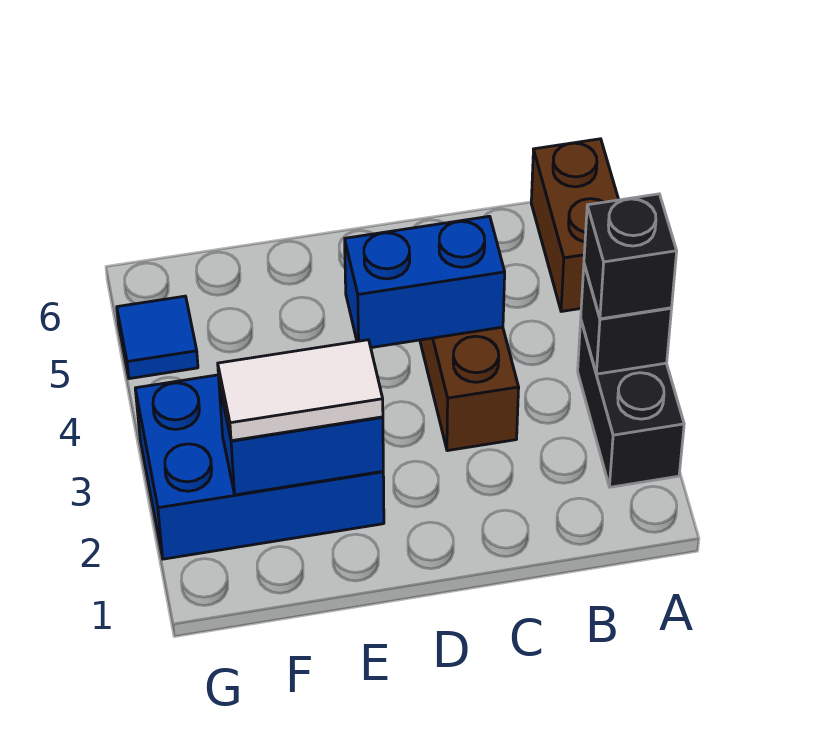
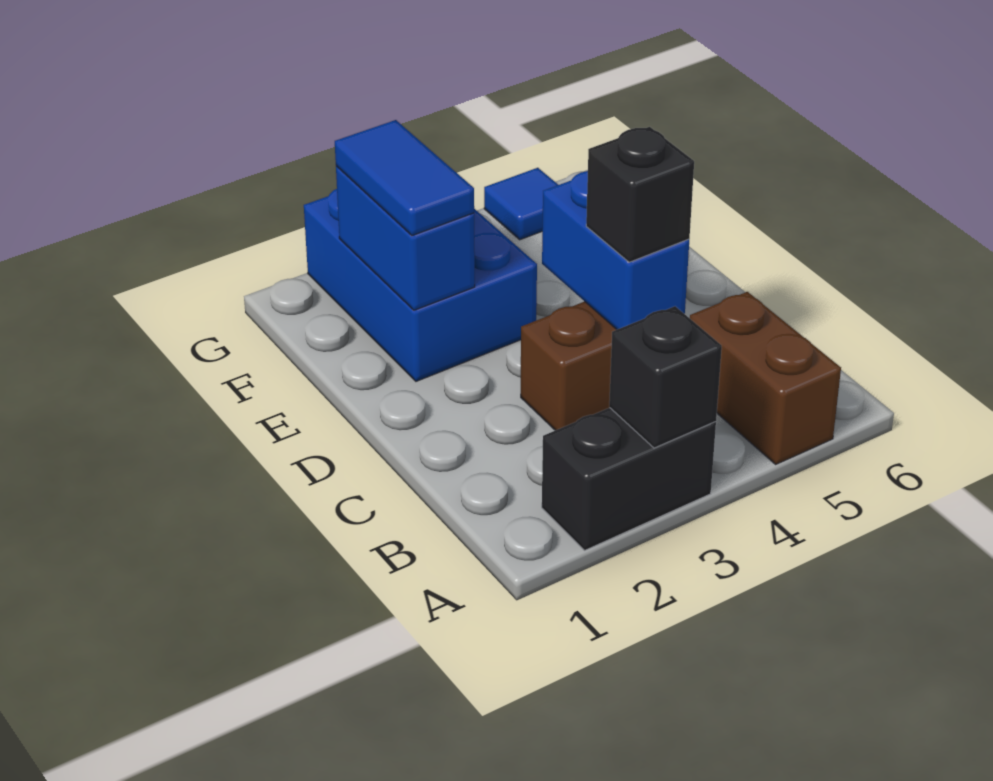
black brick A3 level 3 -> black brick C4 level 3
brown brick A5:A6 level 1 -> brown brick A5:B5 level 1
white tile E2:F2 level 3 -> blue tile E2:F2 level 3

